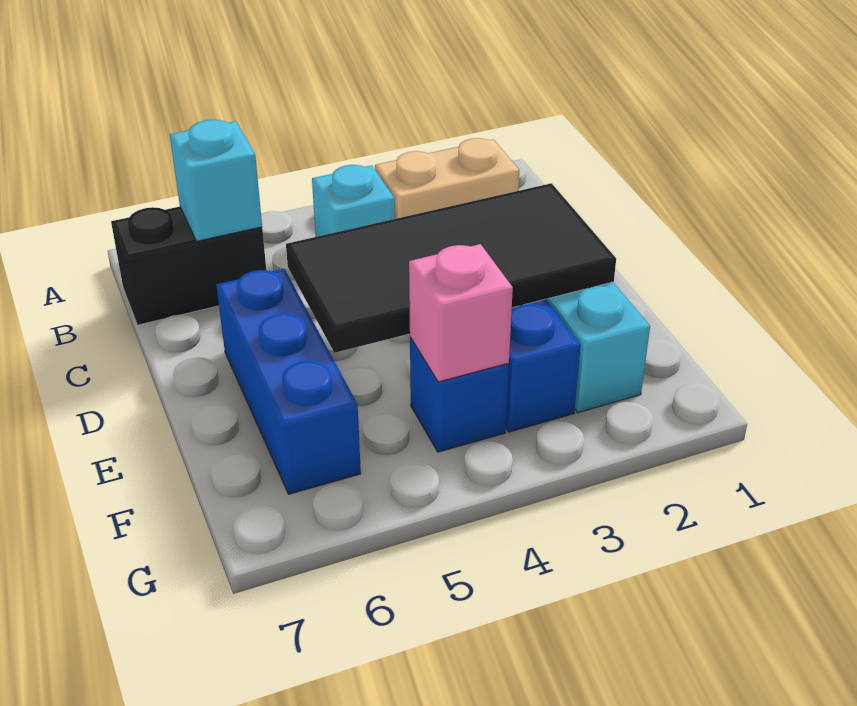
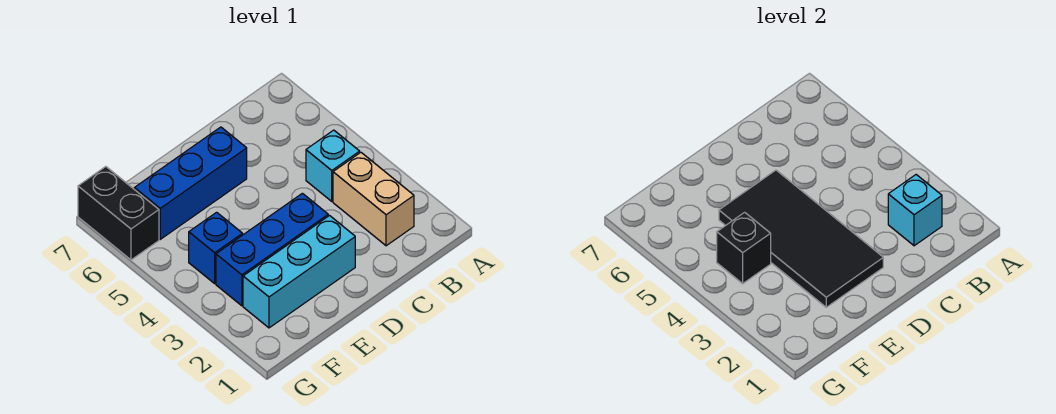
black brick B6:B7 level 1 -> black brick G6:G7 level 1
cyan brick B6 level 2 -> cyan brick B2 level 2
pink brick F4 level 2 -> black brick F4 level 2

